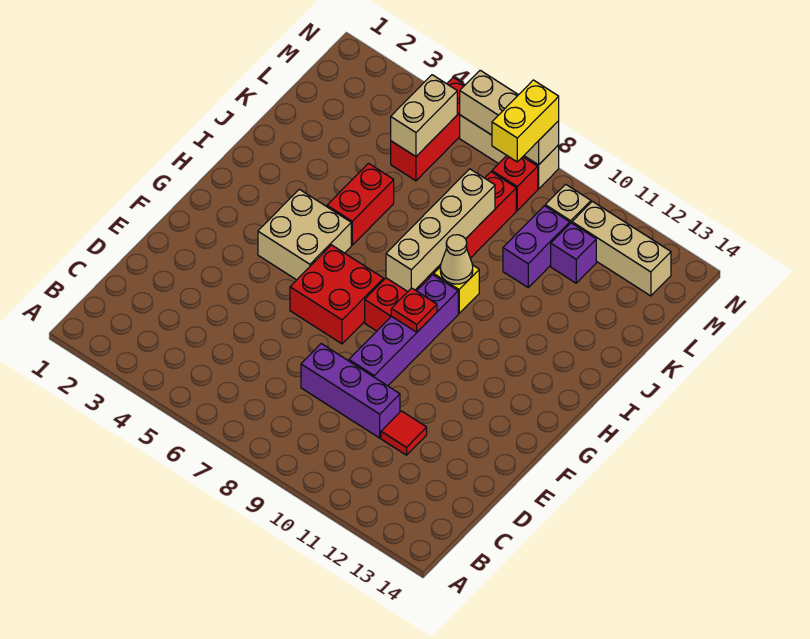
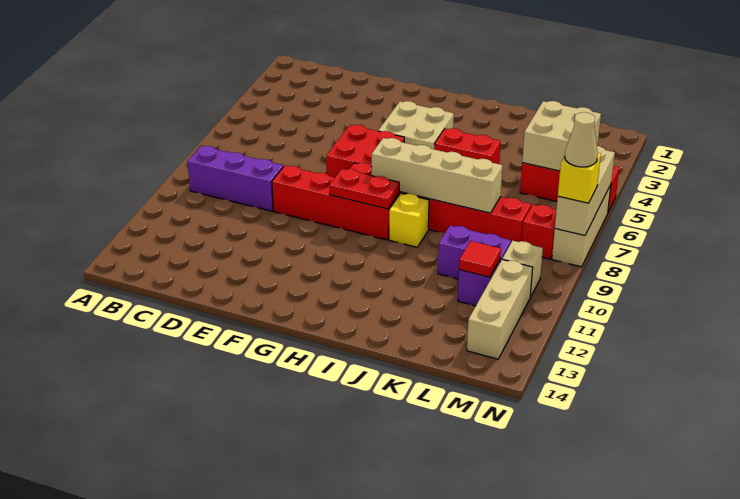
purple brick D8:D10 level 1 -> purple brick B9:D9 level 1
red tile D11 level 1 -> red tile L11 level 2
purple brick E9:H9 level 1 -> red brick E9:H9 level 1
red plate G9 level 2 -> red plate G9:H9 level 2
tan cone I9 level 2 -> tan cone N8 level 4
tan brick L5:M5 level 2 -> tan brick L4:M5 level 2
yellow brick M8:N8 level 3 -> yellow brick N8 level 3

